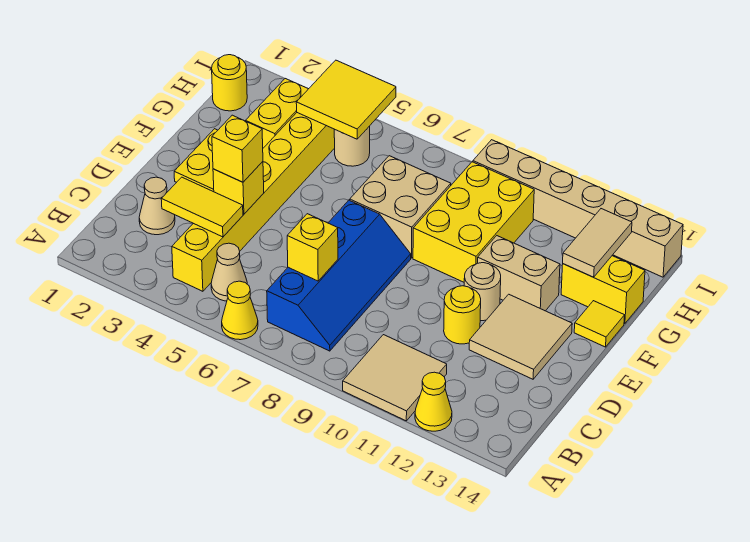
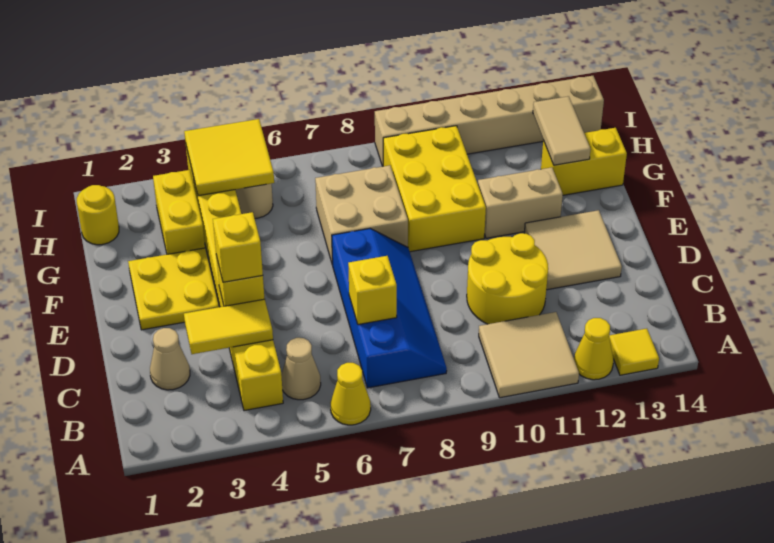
yellow round brick D11 level 1 -> yellow round brick C10:D11 level 1
tan round brick E11 level 1 -> none
yellow tile F14 level 1 -> yellow tile A13 level 1

